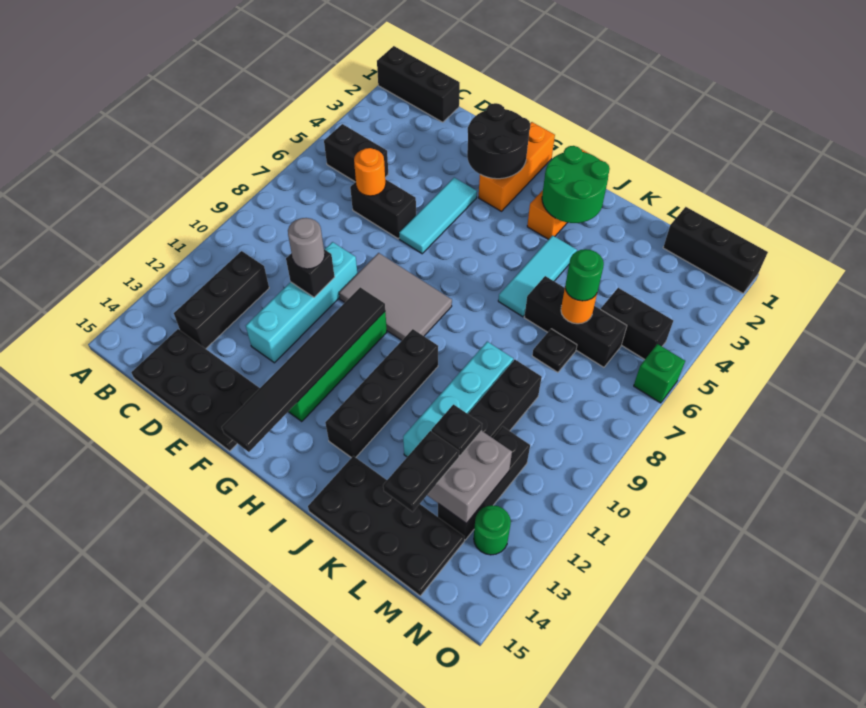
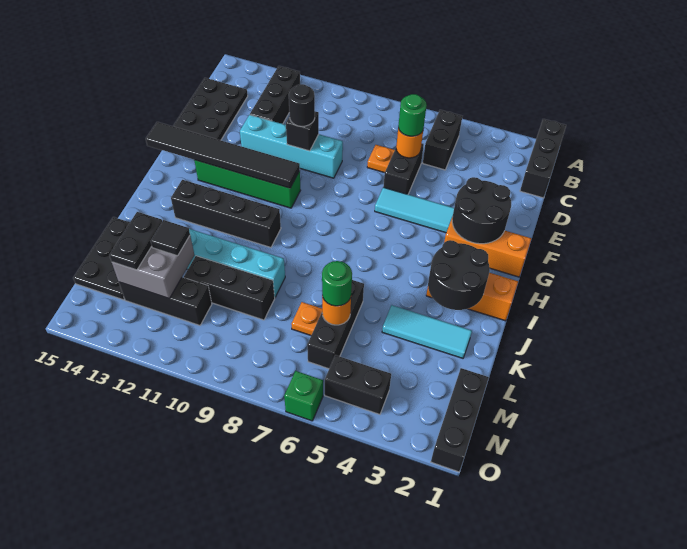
black brick C11:C13 level 1 -> black brick B12:D12 level 1
none -> orange plate D7 level 1
grey round brick E10 level 3 -> black round brick E10 level 3
grey tile F8:H9 level 1 -> none
green round brick I2:J3 level 2 -> black round brick I2:J3 level 2
cyan tile J4:J6 level 1 -> cyan tile K2:K4 level 1
black plate J14:M15 level 1 -> black plate K14:M15 level 1
black plate L7 level 1 -> orange plate L7 level 1
black plate L12 level 3 -> black tile L12 level 3
black plate L13:L14 level 3 -> black plate L13:M13 level 3
black brick M5:N5 level 1 -> black brick N4:N5 level 1
green round brick N13 level 1 -> green round brick D6 level 3

